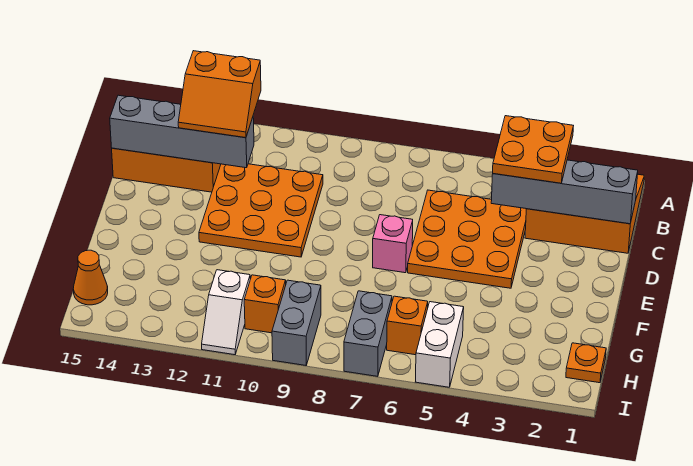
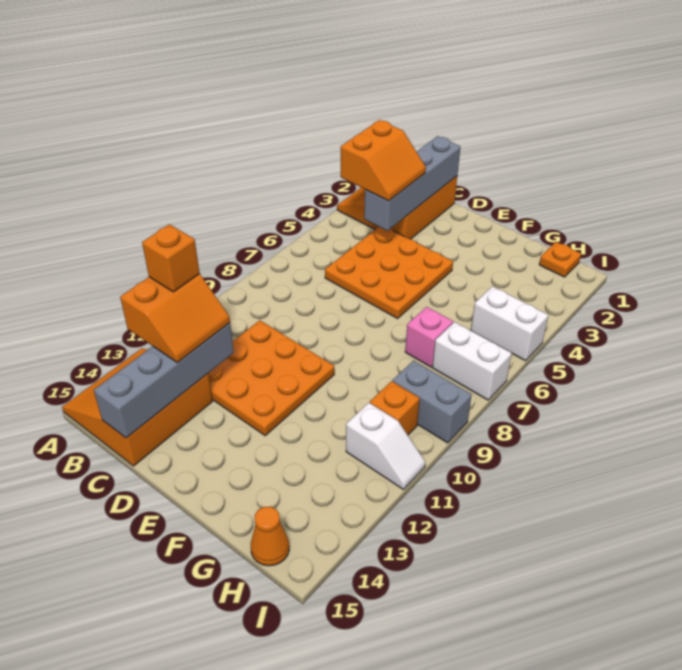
orange plate B3:C4 level 3 -> orange slope B3:C4 level 3 top B
pink brick E7 level 1 -> pink brick G7 level 1
orange brick H6 level 1 -> orange brick B12 level 4
grey brick H7:I7 level 1 -> white brick H7:I7 level 1

